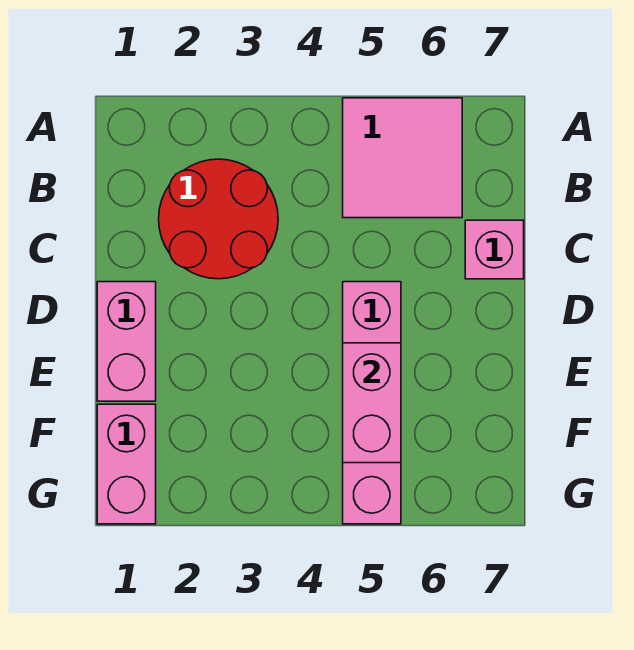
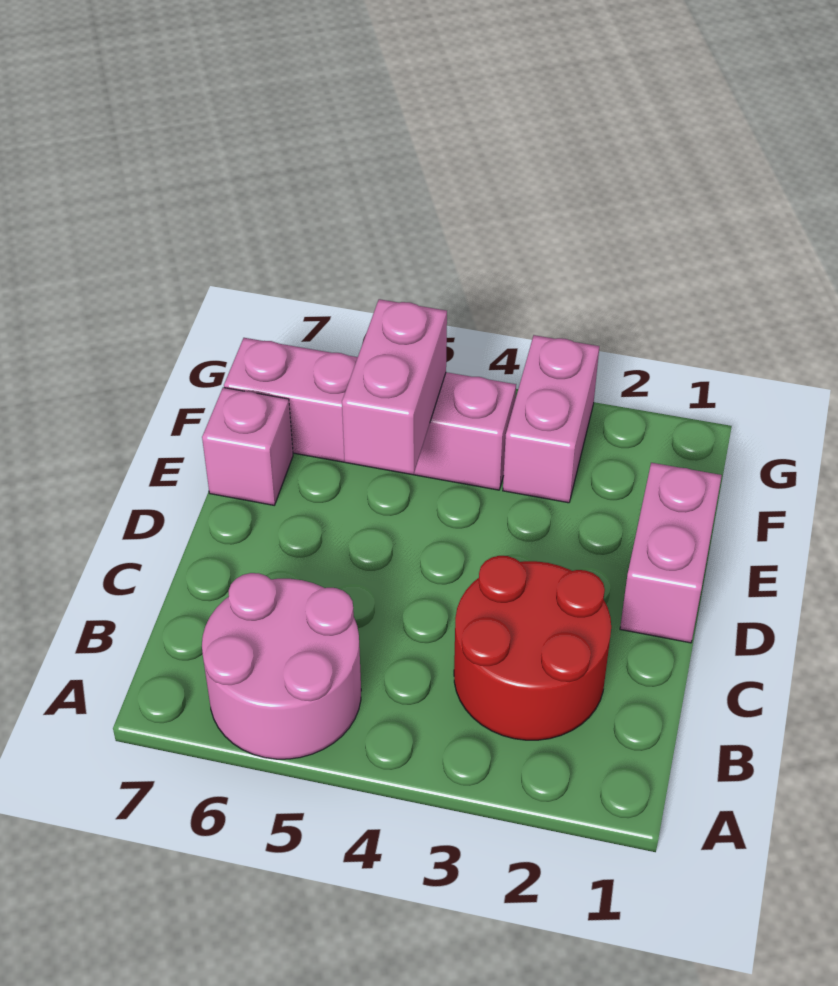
pink tile A5:B6 level 1 -> pink round brick A5:B6 level 1
pink brick C7 level 1 -> pink brick E7 level 1
pink brick D5:G5 level 1 -> pink brick F4:F7 level 1
pink brick F1:G1 level 1 -> pink brick F3:G3 level 1

